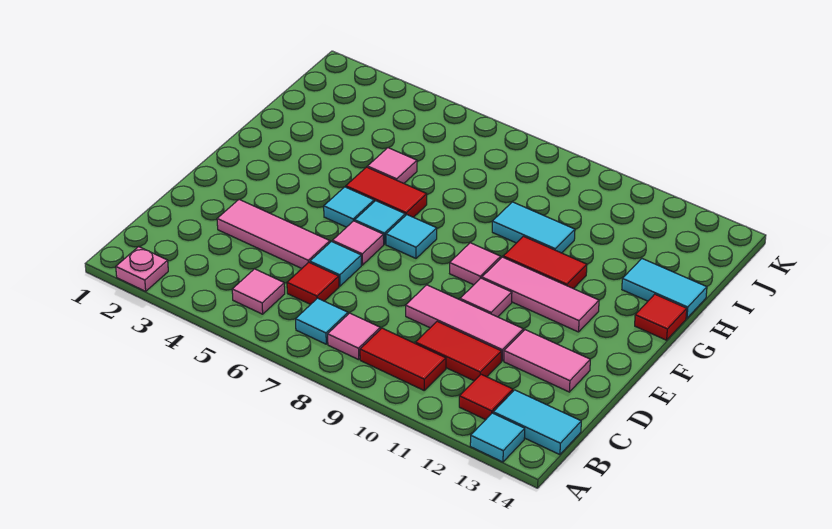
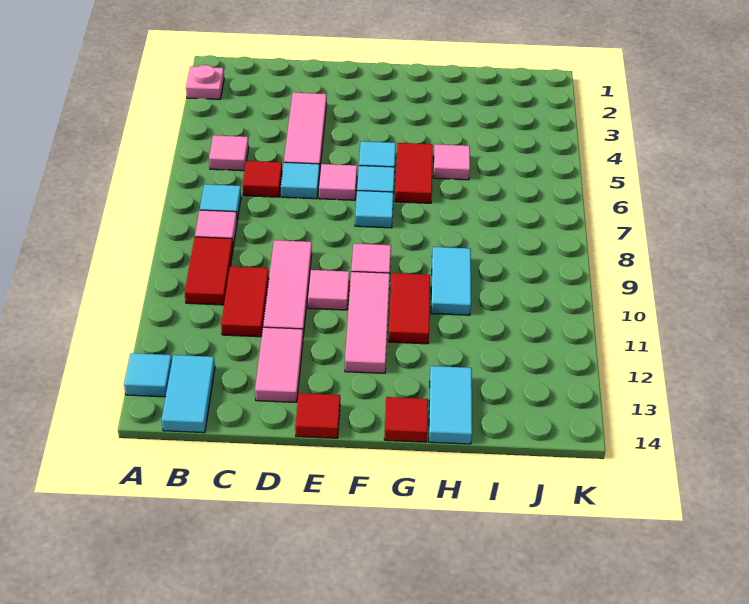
red tile B12 level 1 -> red tile E14 level 1

